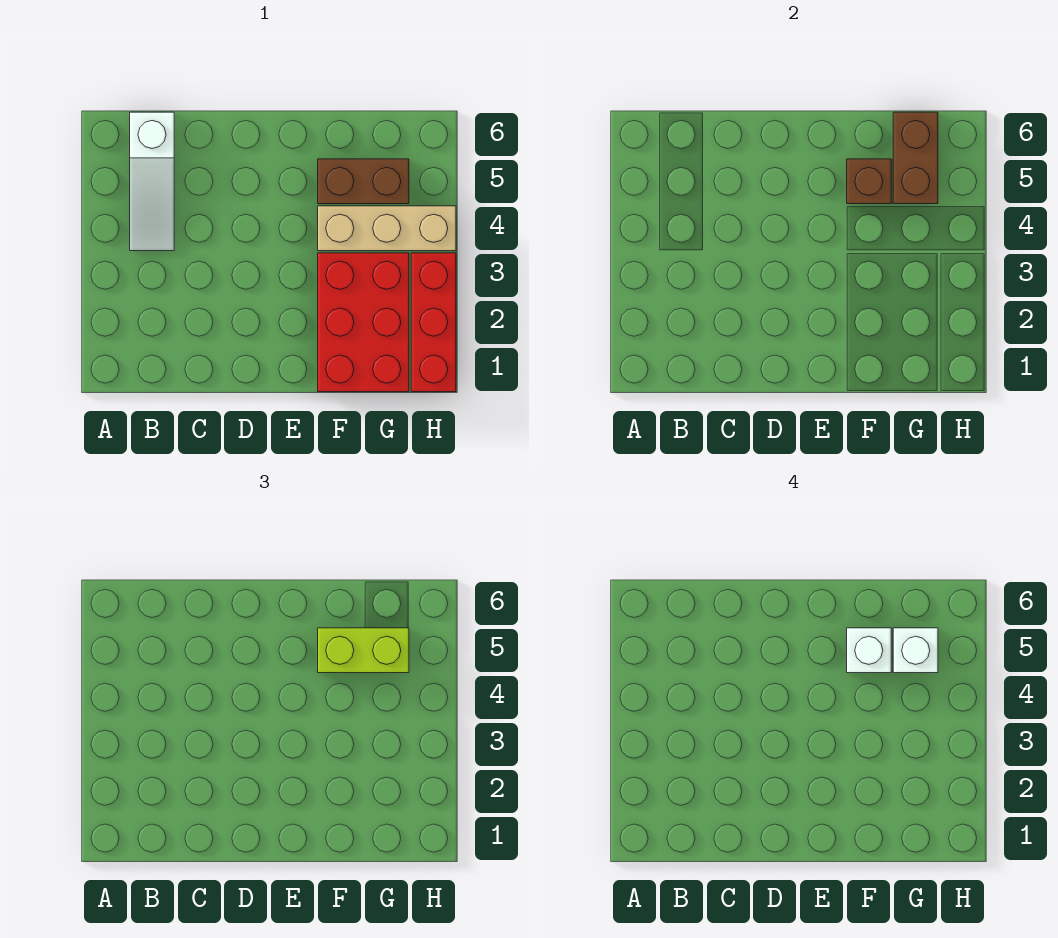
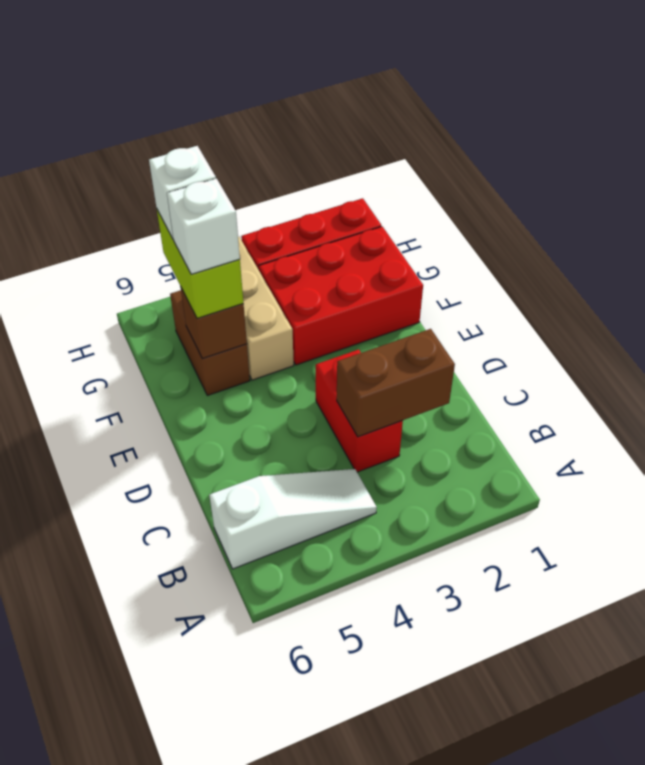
none -> red brick C3:D3 level 1
brown brick G5:G6 level 2 -> brown brick C2:C3 level 2

